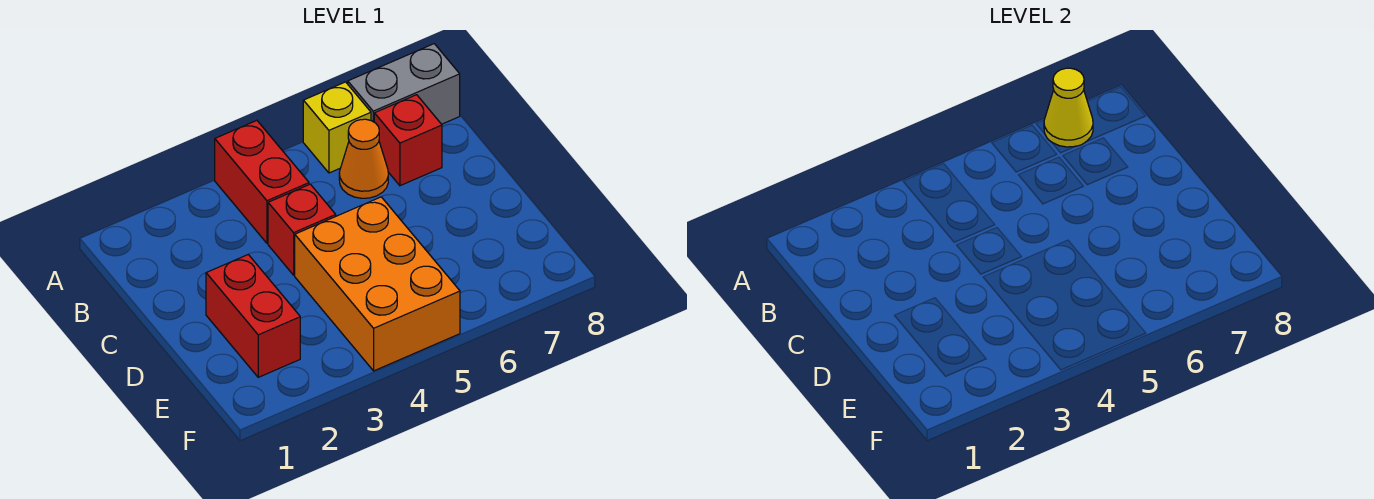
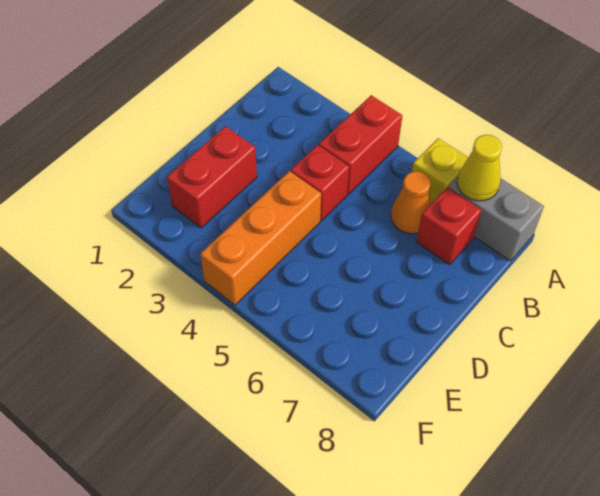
orange brick D4:F5 level 1 -> orange brick D4:F4 level 1

